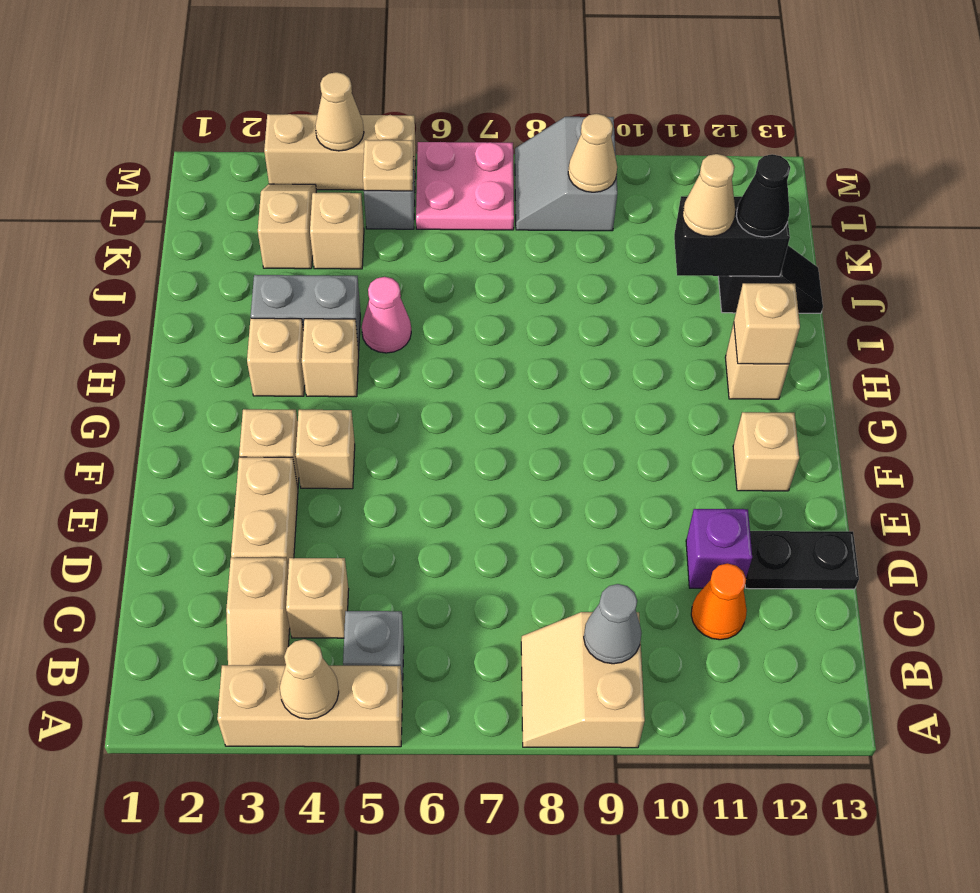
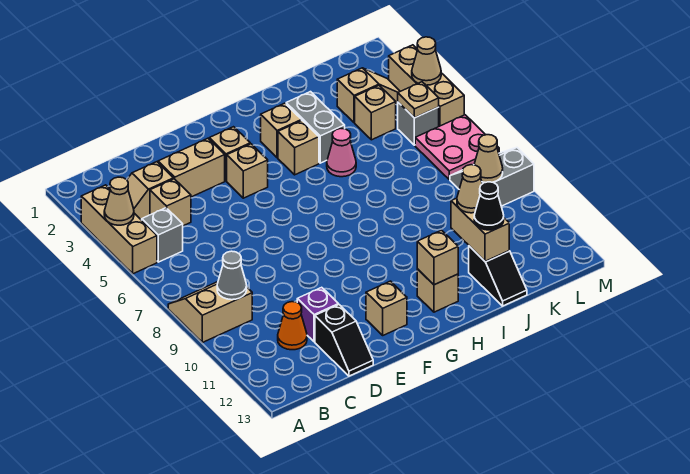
black plate D12:D13 level 1 -> black slope D12:D13 level 1 top 12
black brick J11:J12 level 2 -> tan brick J11:J12 level 2

